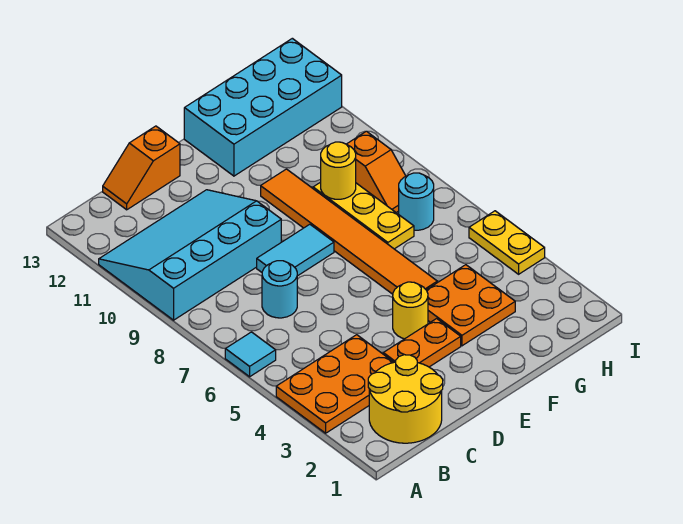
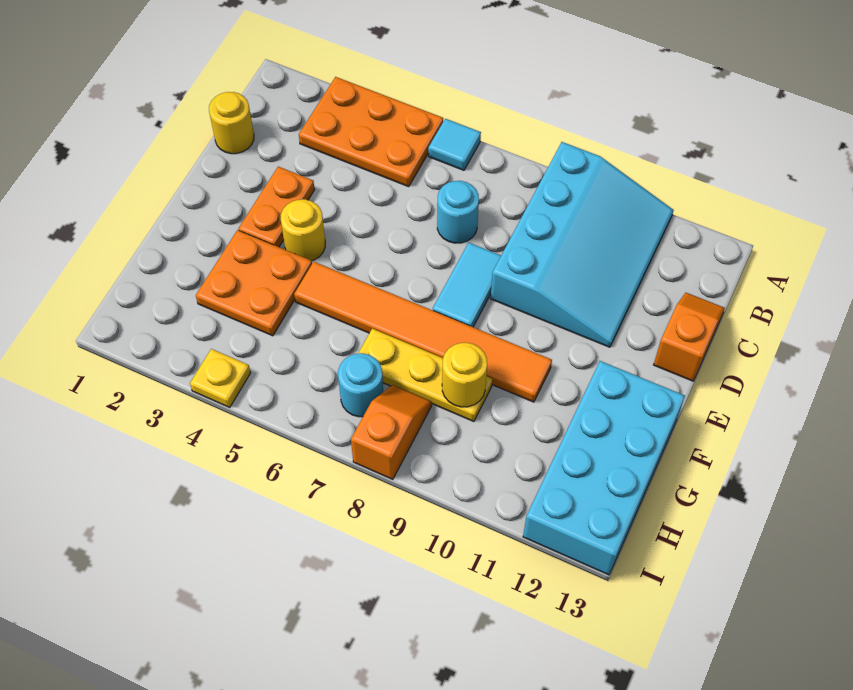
orange plate A3:C4 level 1 -> orange plate A3:B5 level 1
yellow round brick B1:C2 level 1 -> yellow round brick C1 level 1
orange slope H8:H9 level 1 top 9 -> orange slope H8:I8 level 1 top I
yellow plate I4:I5 level 1 -> yellow plate I4 level 1

